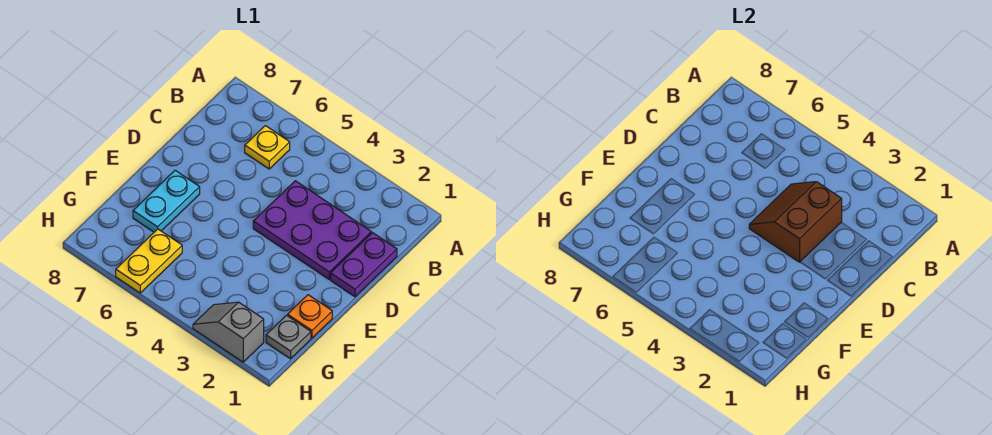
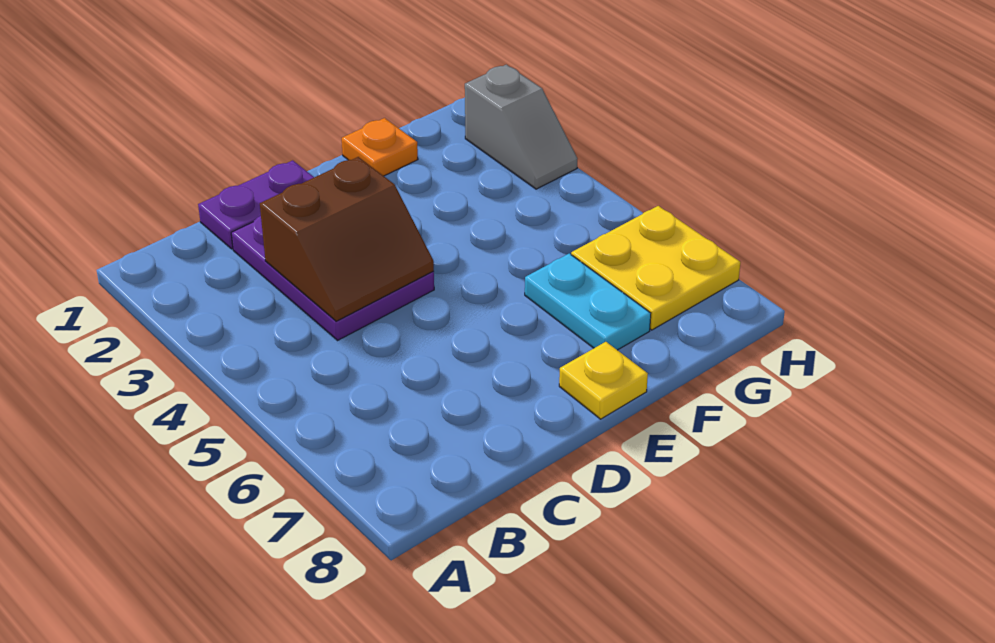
yellow plate B6 level 1 -> yellow plate E8 level 1
cyan plate E7:F7 level 1 -> cyan plate F6:F7 level 1
grey plate G1 level 1 -> none
yellow plate G6:H6 level 1 -> yellow plate G6:H7 level 1

